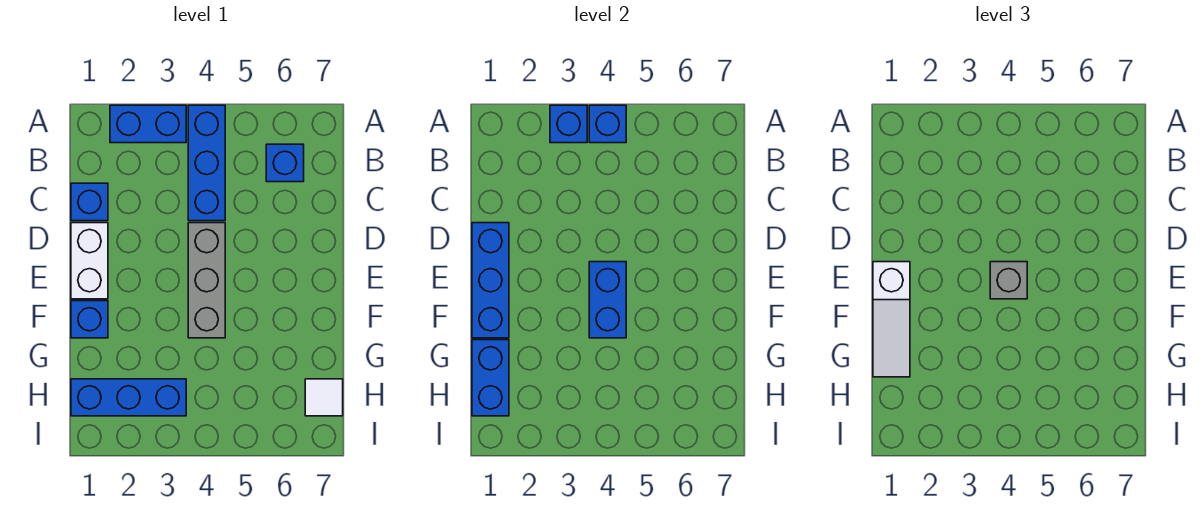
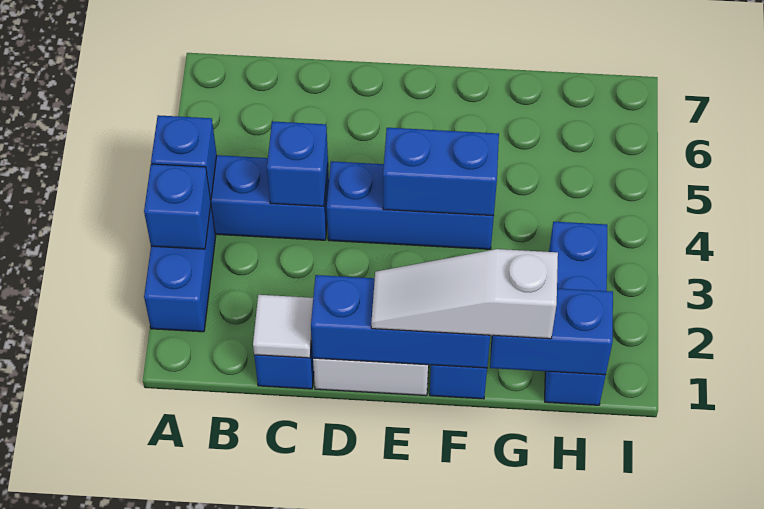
blue brick B6 level 1 -> blue brick C4 level 2
grey brick D4:F4 level 1 -> blue brick D4:F4 level 1
white slope E1:G1 level 3 top E -> white slope E1:G1 level 3 top G
grey brick E4 level 3 -> none
white tile H7 level 1 -> white tile C1 level 2

